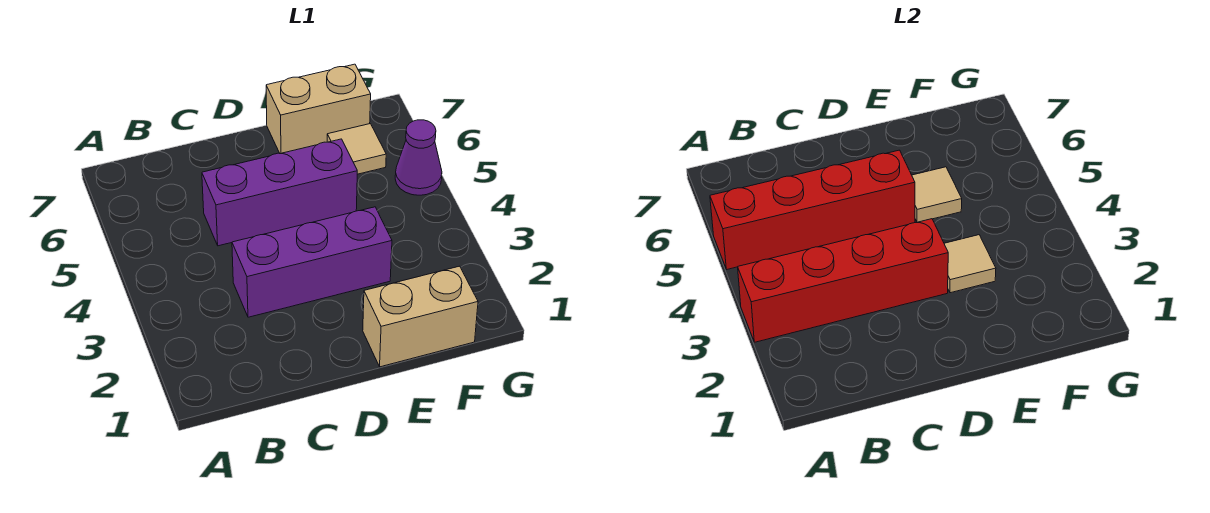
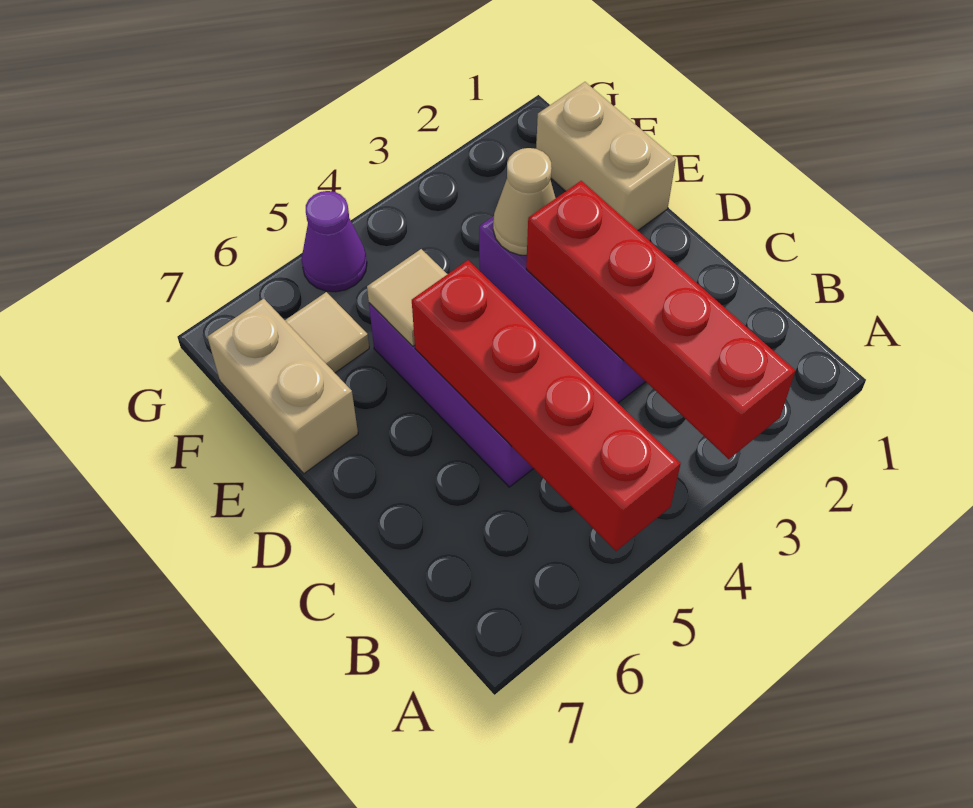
tan tile E3 level 2 -> tan cone E3 level 2

